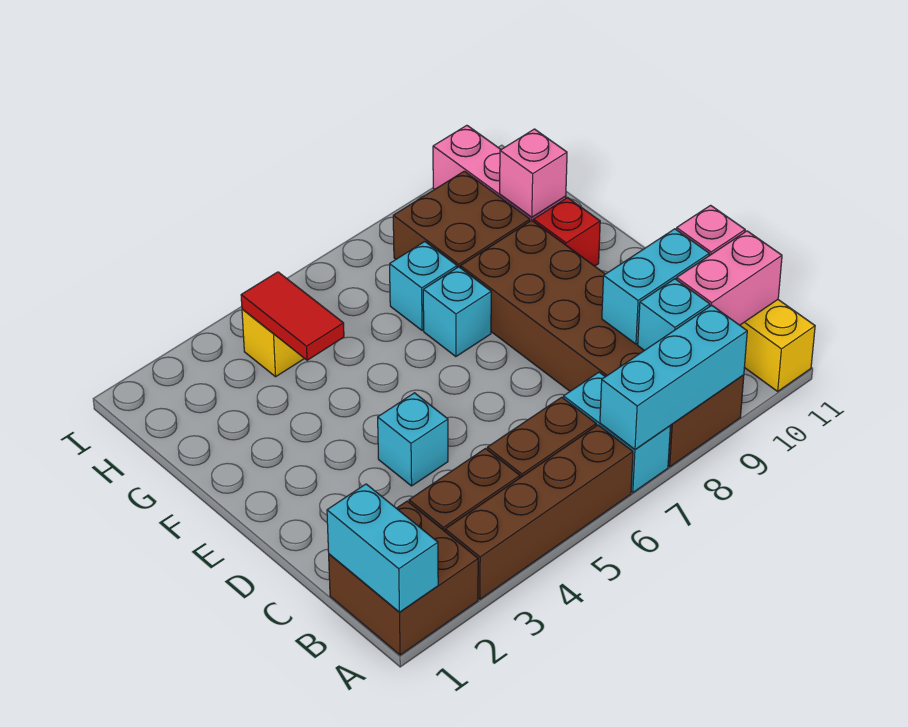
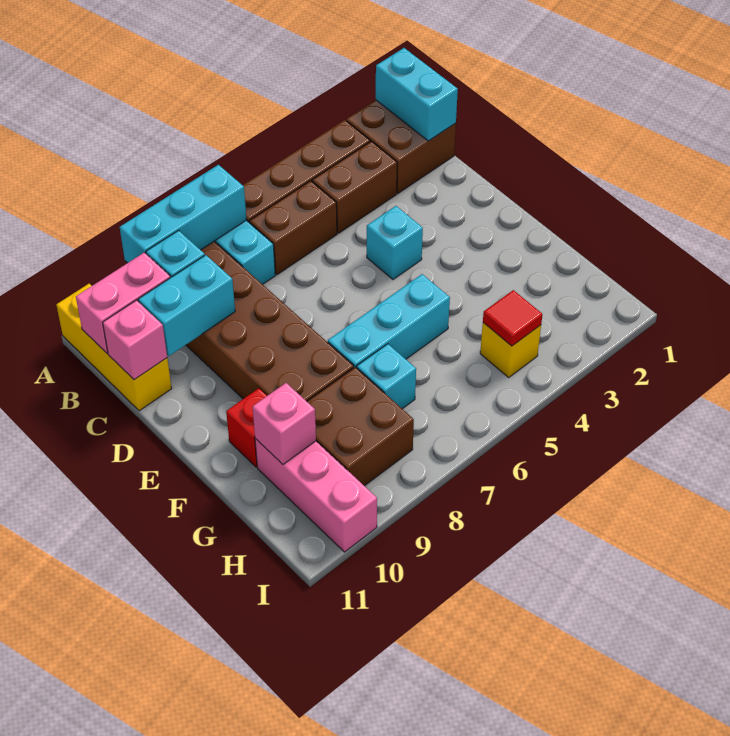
cyan brick F7 level 1 -> cyan brick F5:F7 level 1
red tile G4:H4 level 2 -> red tile H4 level 2

